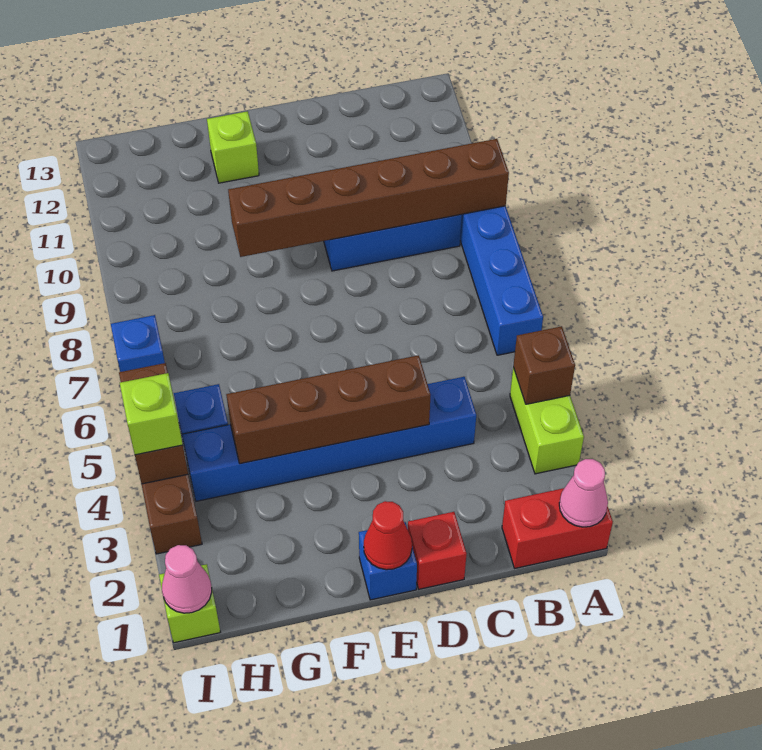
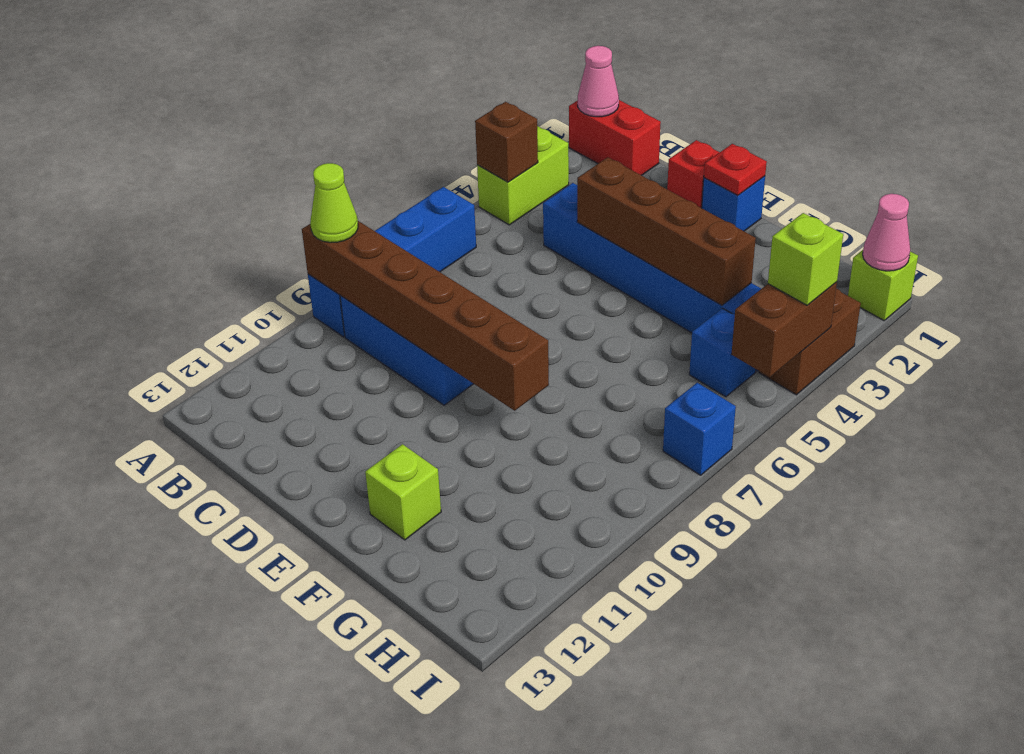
none -> lime cone A9 level 3
red cone E1 level 2 -> red plate E1 level 2

